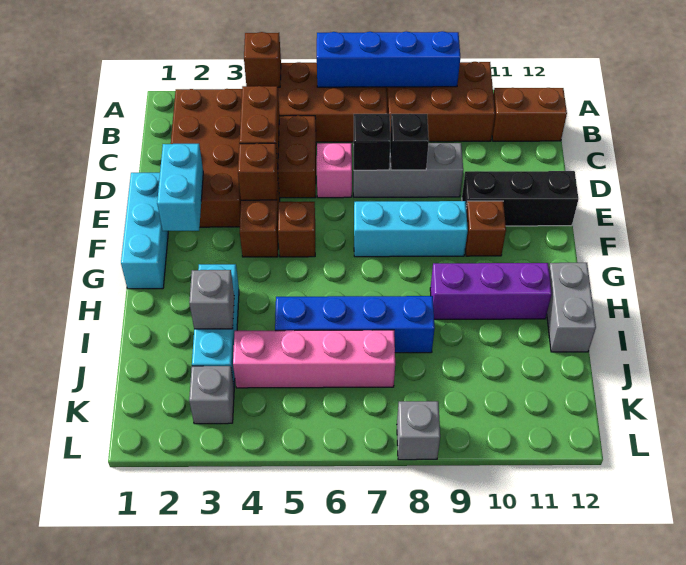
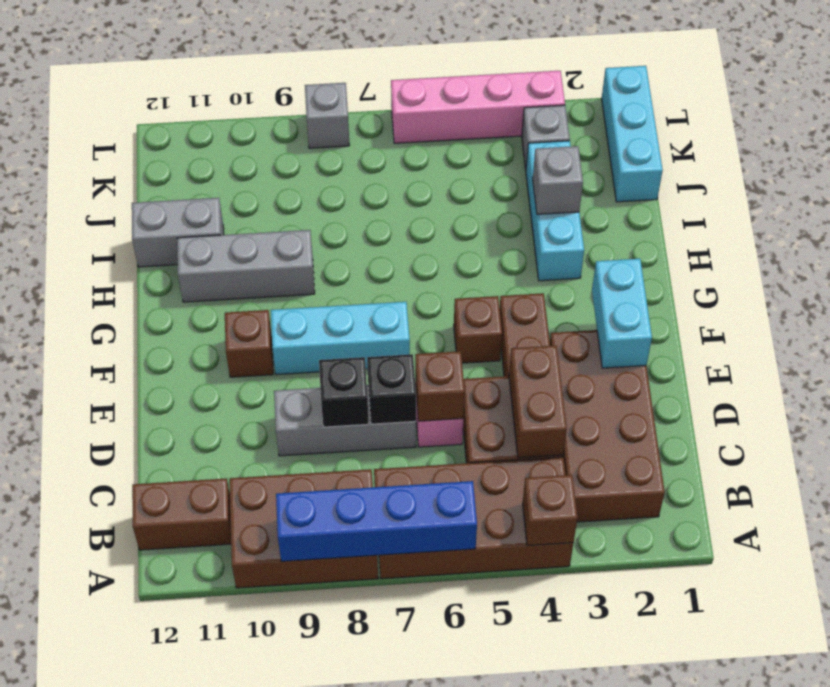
cyan brick E1:G1 level 1 -> cyan brick J1:L1 level 1
brown brick E4 level 2 -> brown brick D6 level 2
black brick E10:E12 level 1 -> none
purple brick H9:H11 level 1 -> grey brick H9:H11 level 1
grey brick H12:I12 level 1 -> grey brick I11:I12 level 1
blue brick I5:I8 level 1 -> none
pink brick J4:J7 level 1 -> pink brick L3:L6 level 1

